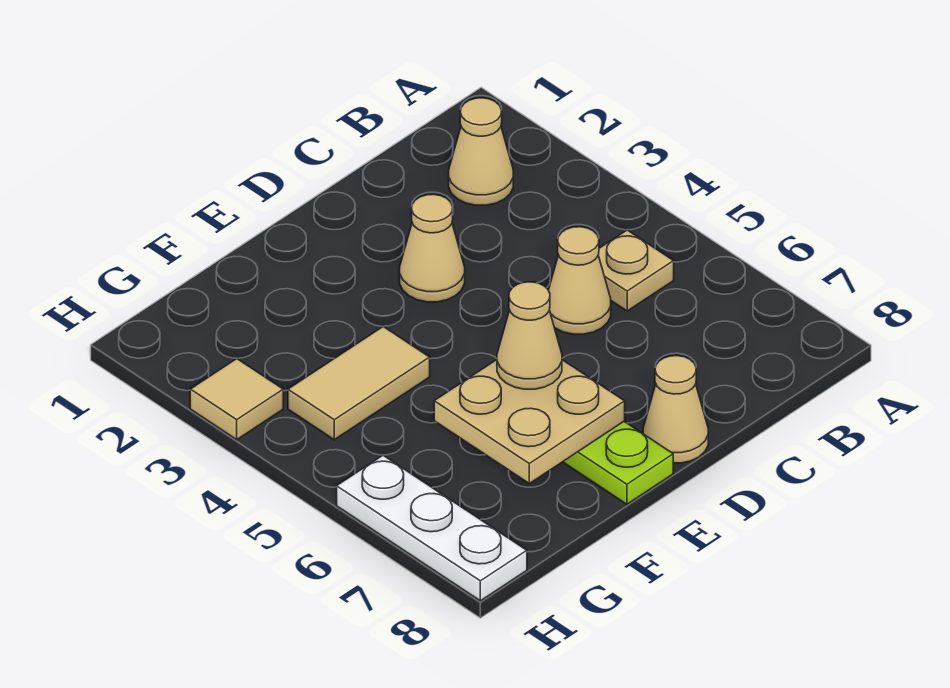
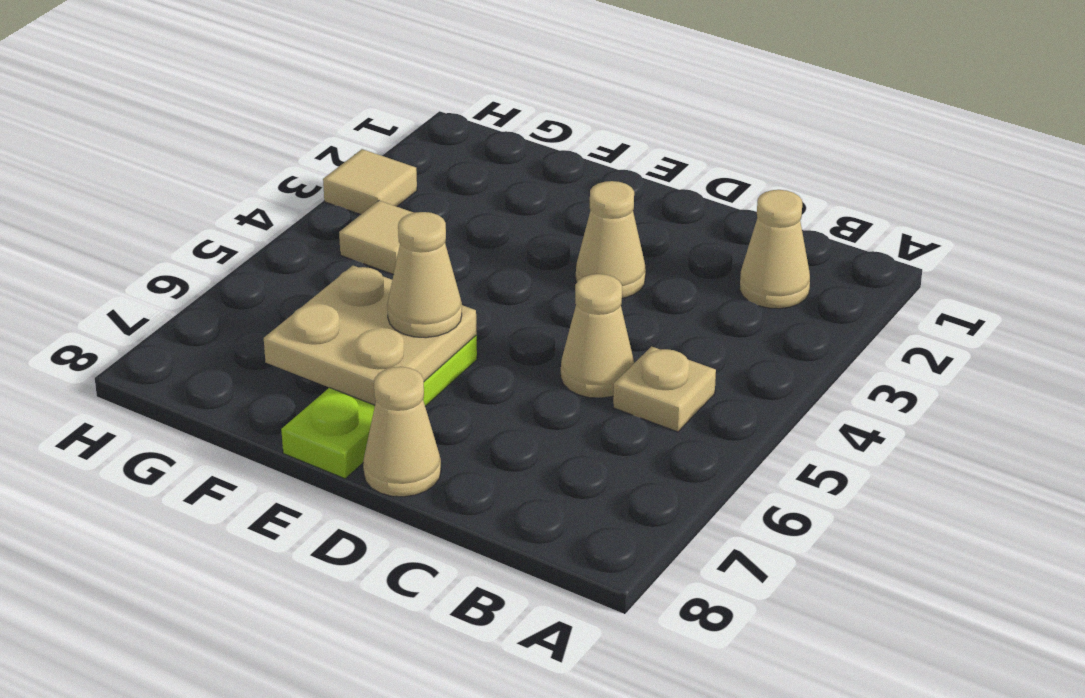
tan tile F4:G4 level 1 -> tan tile G4 level 1
white plate H6:H8 level 1 -> none

